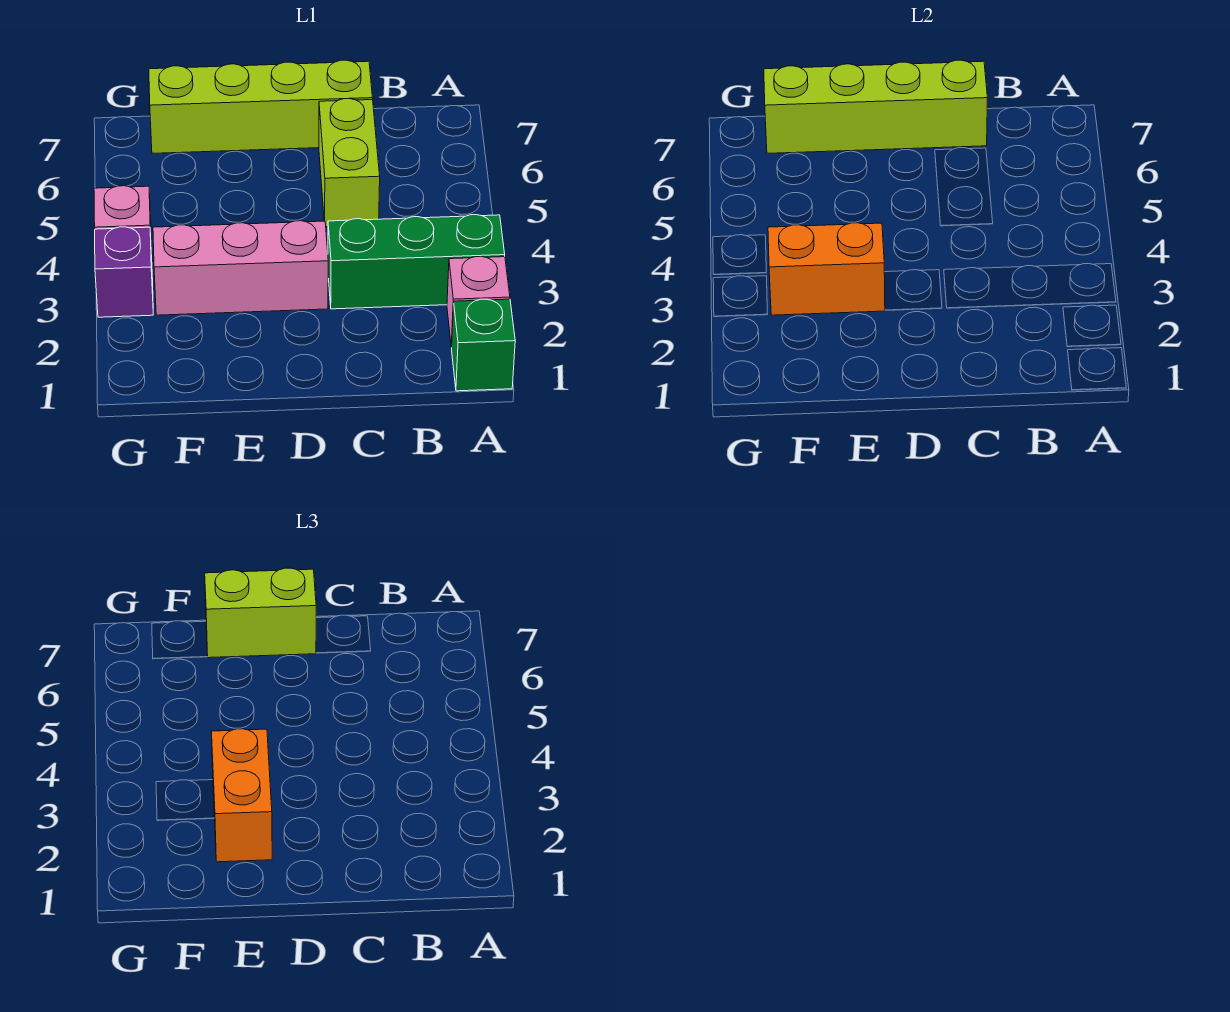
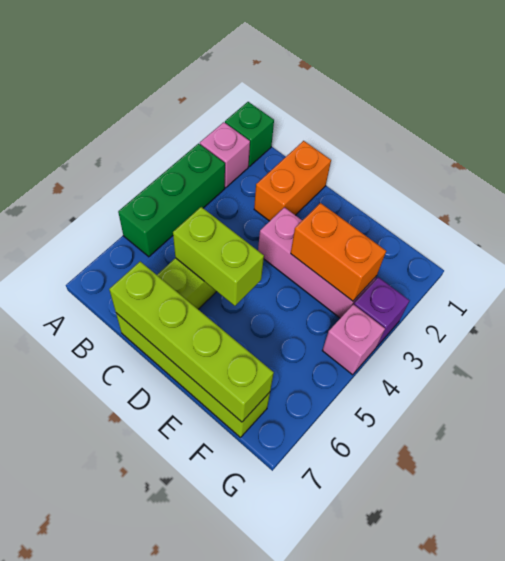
green brick A3:C3 level 1 -> green brick A3:A5 level 1
lime brick D7:E7 level 3 -> lime brick C5:D5 level 2
orange brick E2:E3 level 3 -> orange brick C1:C2 level 1

